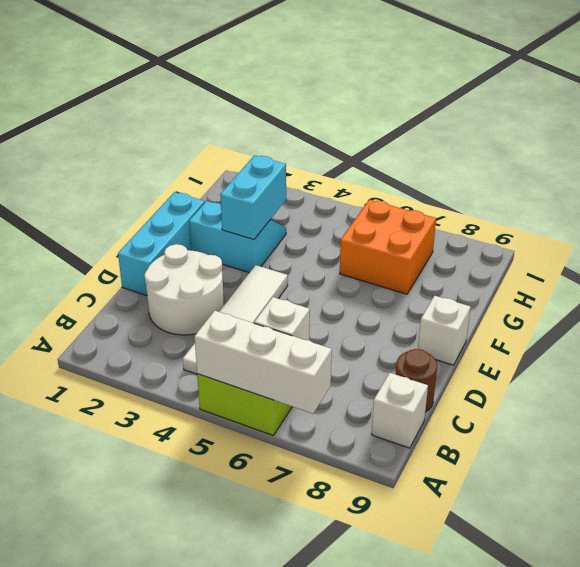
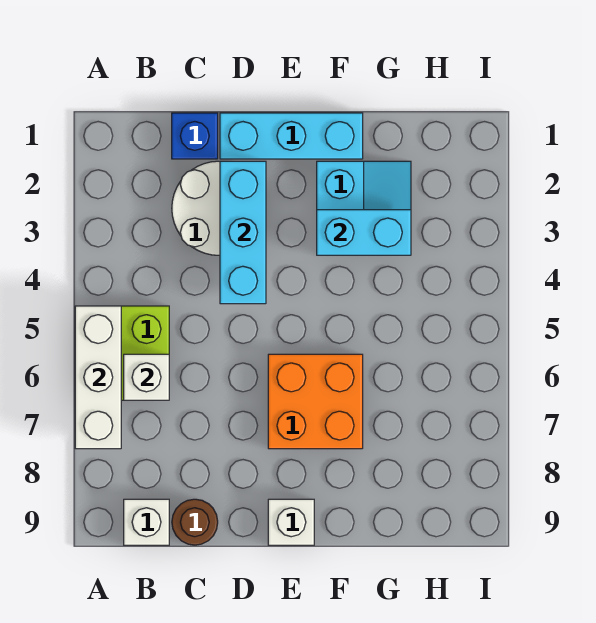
white tile B4:E4 level 1 -> none
none -> blue brick C1 level 1
none -> cyan brick D2:D4 level 2
orange brick G6:H7 level 1 -> orange brick E6:F7 level 1

